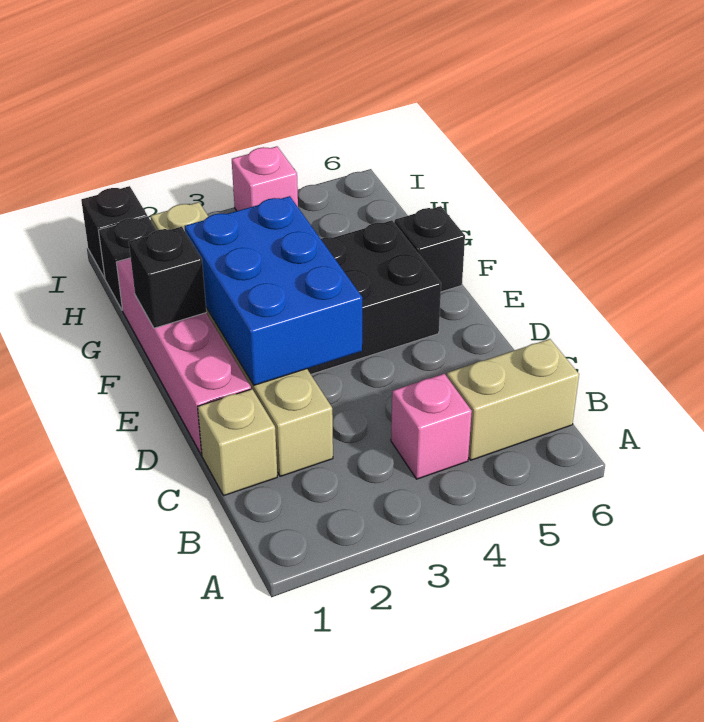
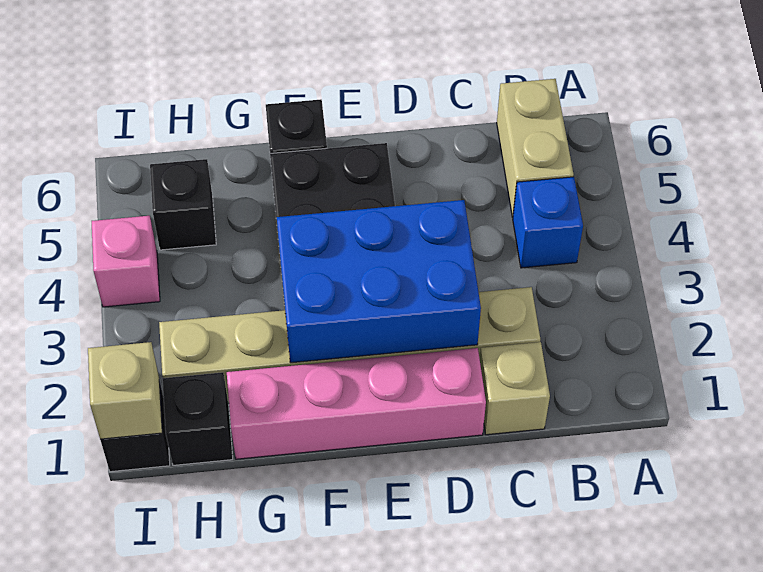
pink brick B4 level 1 -> blue brick B4 level 1
black brick F1 level 2 -> black brick H5 level 1
none -> tan brick I1 level 2

